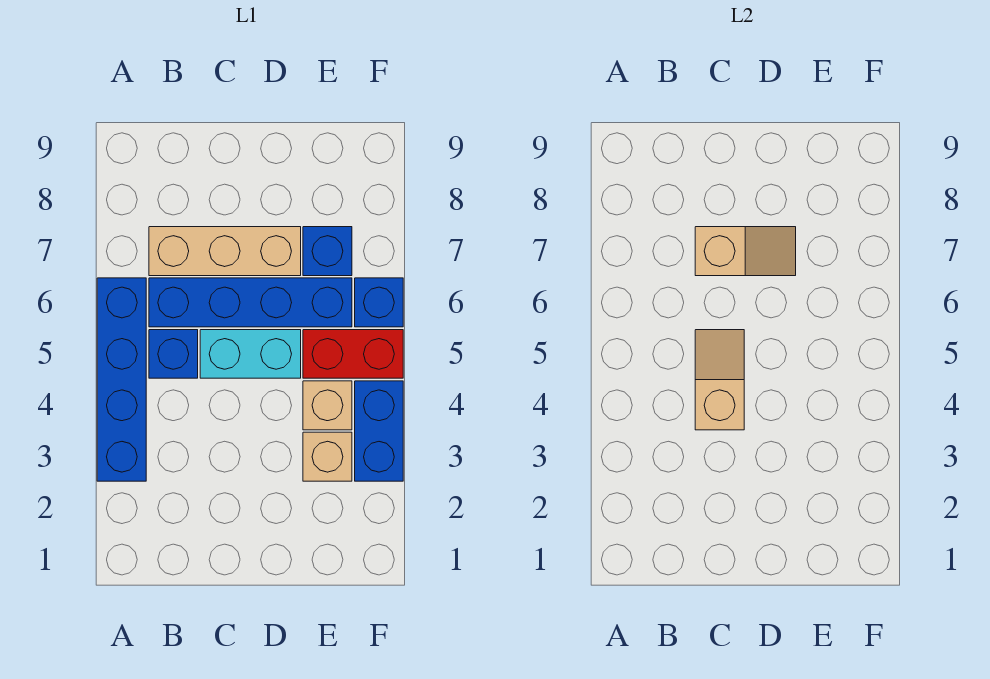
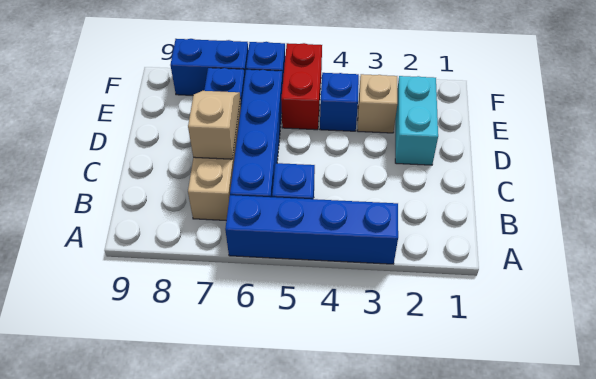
tan slope C4:C5 level 2 top 4 -> none
cyan brick C5:D5 level 1 -> cyan brick D2:E2 level 1
tan brick E4 level 1 -> blue brick E4 level 1
blue brick F3:F4 level 1 -> blue brick F7:F8 level 1

